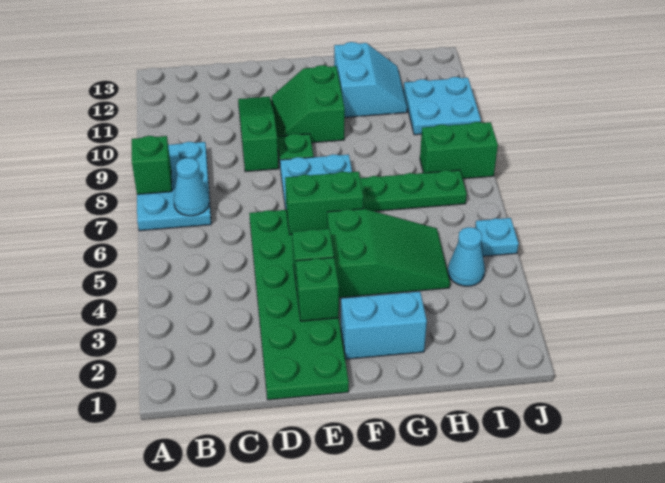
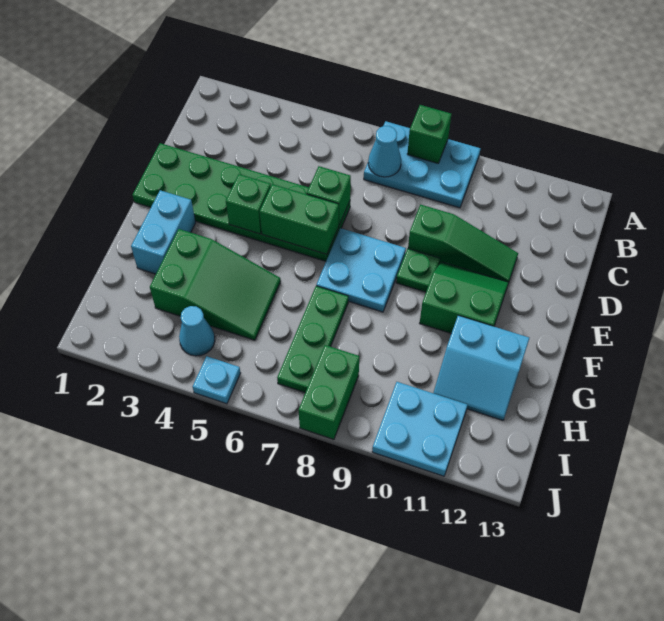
green brick E3 level 2 -> green brick D6 level 2
green brick E6:F6 level 2 -> green brick E5:E6 level 2
green slope F4:H5 level 1 top F -> green slope G3:H5 level 1 top 3

